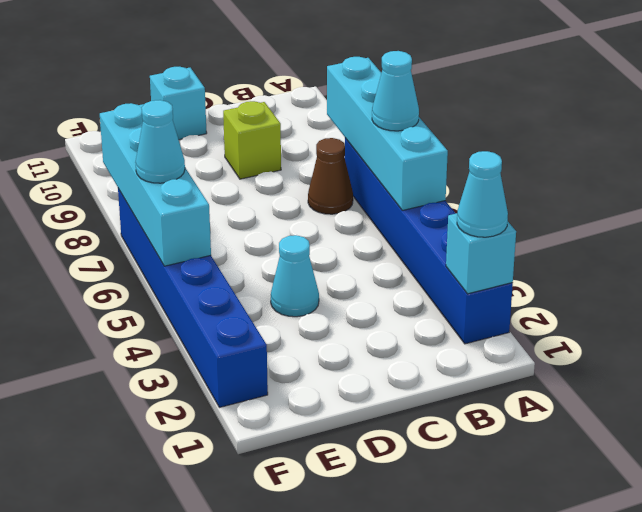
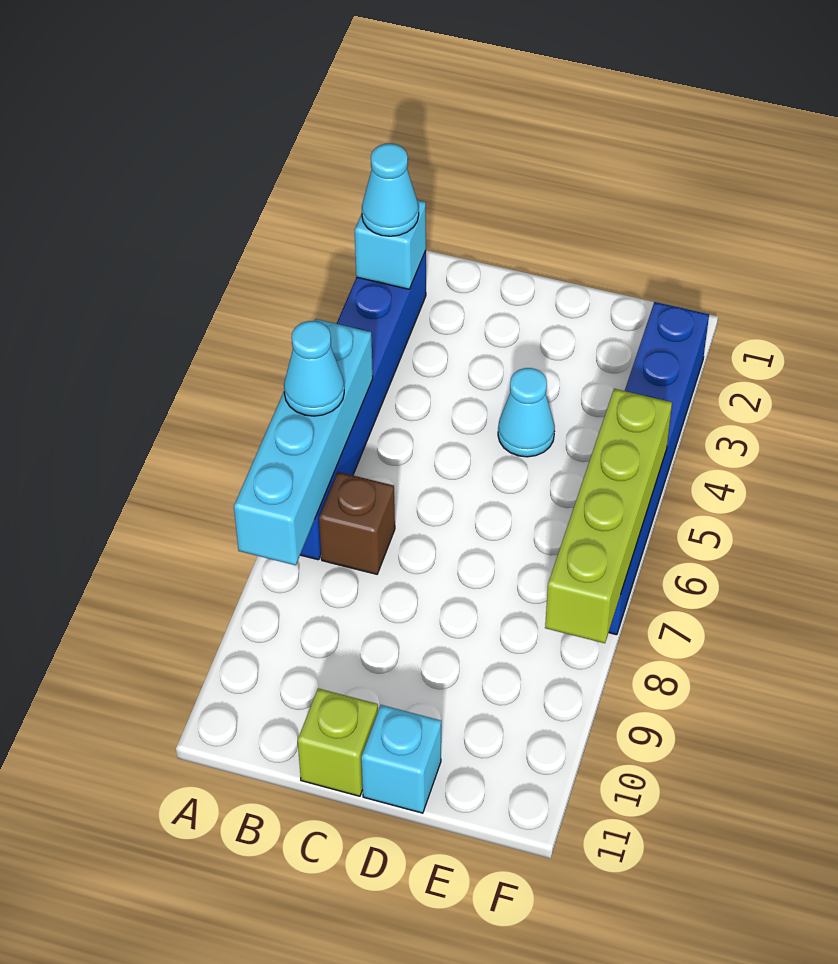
brown cone B7 level 1 -> brown brick B7 level 1
lime brick C9 level 1 -> lime brick C11 level 1
cyan brick F5:F8 level 2 -> lime brick F5:F8 level 2
cyan cone F6 level 3 -> none

